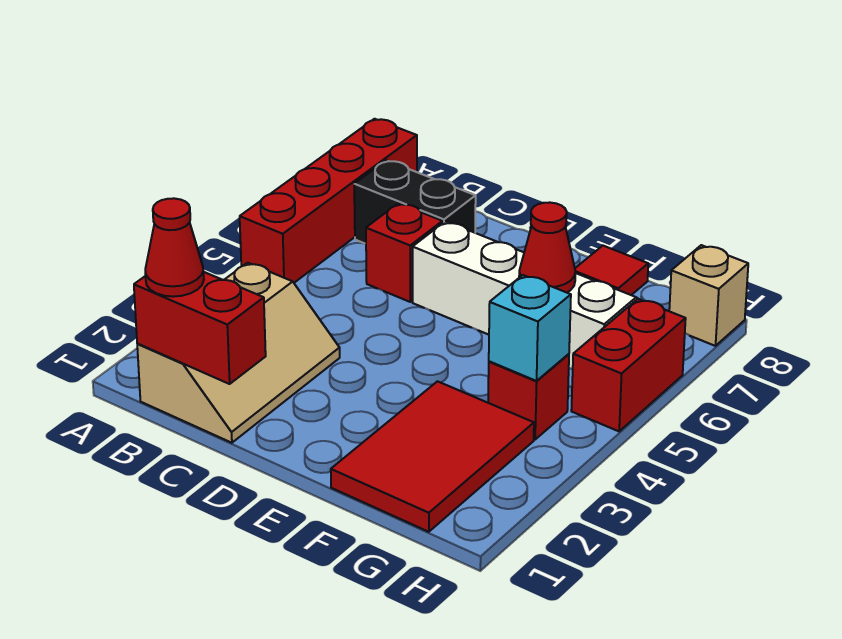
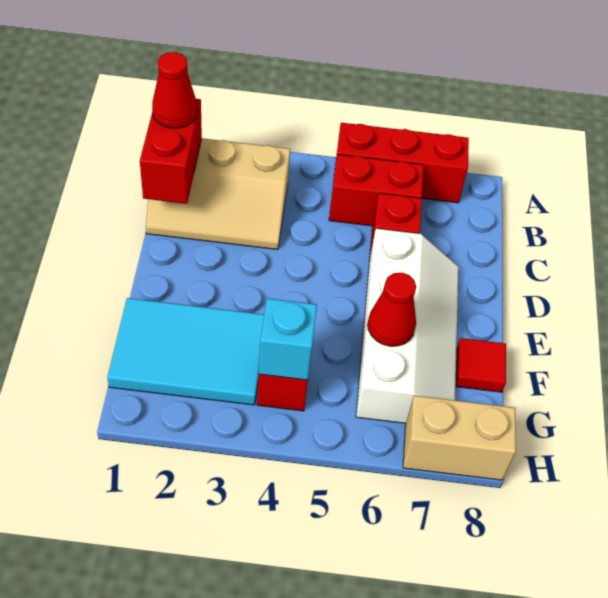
red brick A5:A8 level 1 -> red brick A5:A7 level 1
black brick B7:C7 level 1 -> none
red tile F1:G3 level 1 -> cyan tile F1:G3 level 1
red brick H5:H6 level 1 -> red brick B5:B6 level 1
tan brick H8 level 1 -> tan brick H7:H8 level 1

